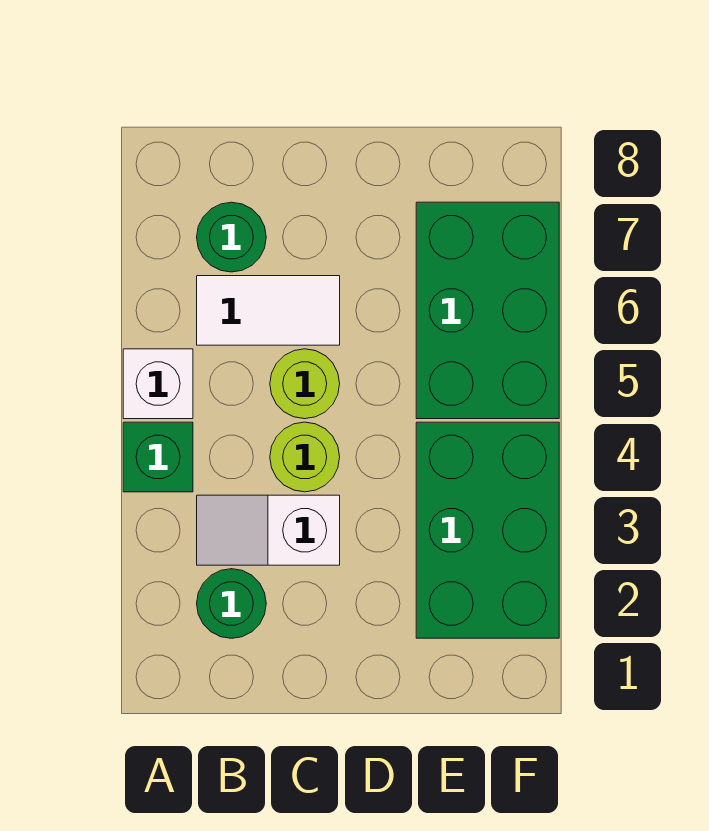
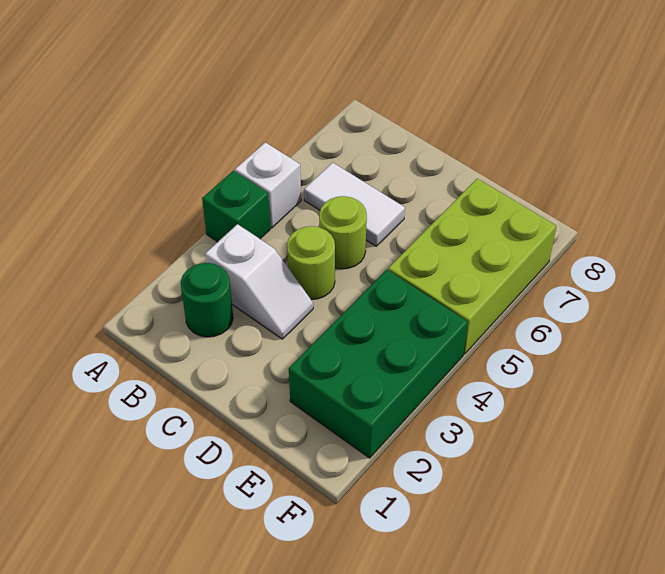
white slope B3:C3 level 1 top C -> white slope B3:C3 level 1 top B
green round brick B7 level 1 -> none
green brick E5:F7 level 1 -> lime brick E5:F7 level 1

